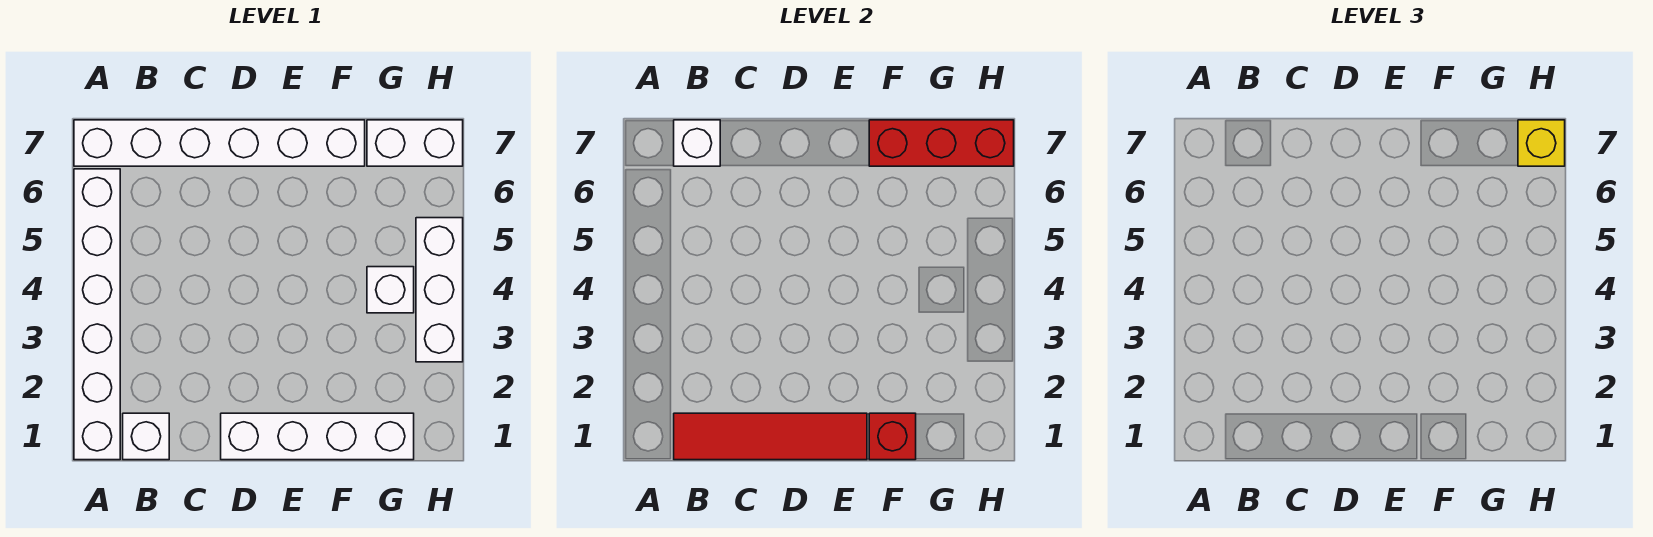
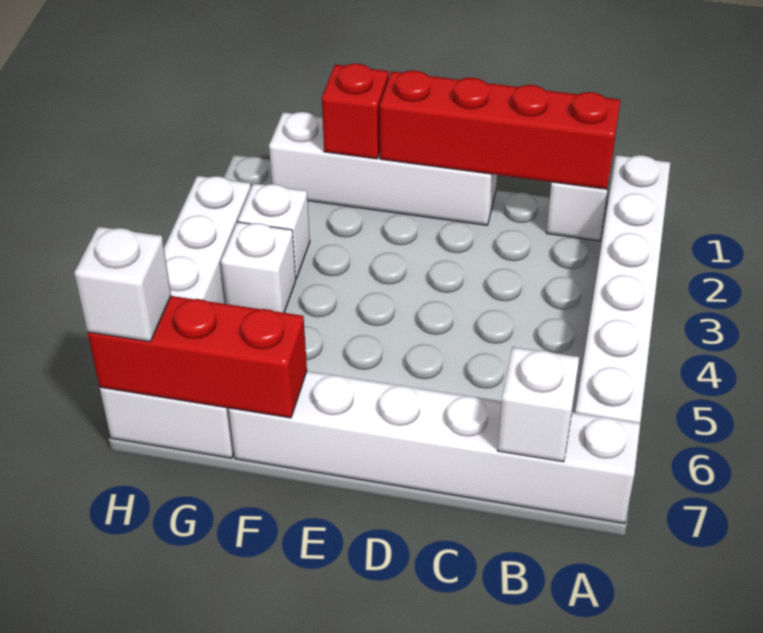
red tile B1:E1 level 2 -> red brick B1:E1 level 2
none -> white brick G3 level 1
yellow brick H7 level 3 -> white brick H7 level 3

